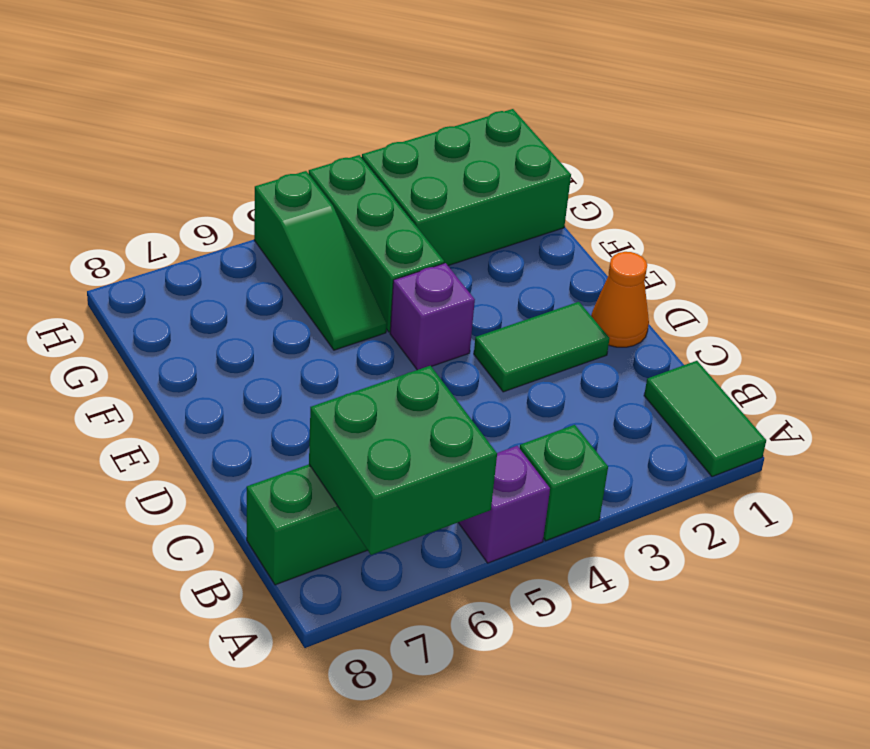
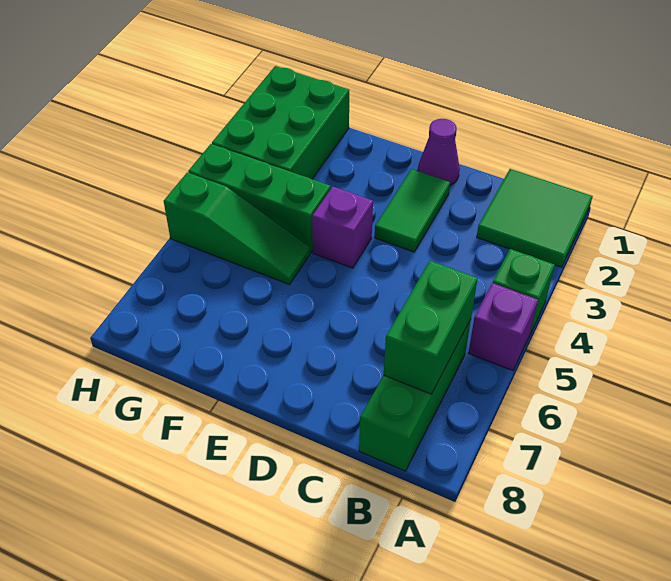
green tile A1:B1 level 1 -> green tile A1:B2 level 1
green brick A6:B7 level 2 -> green brick B6:B7 level 2
orange cone D1 level 1 -> purple cone D1 level 1

